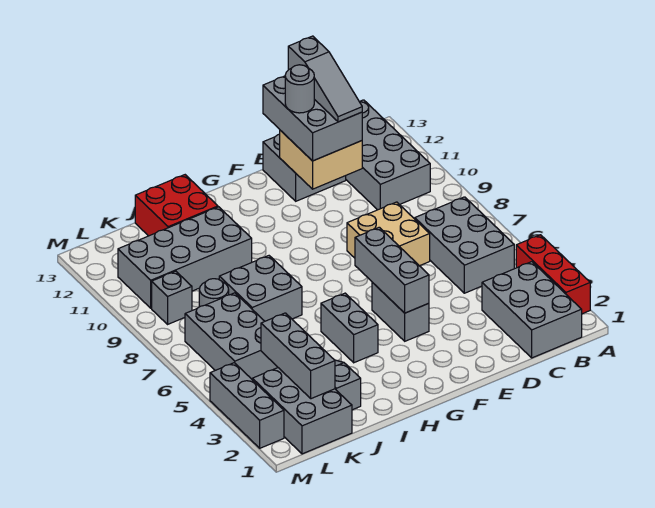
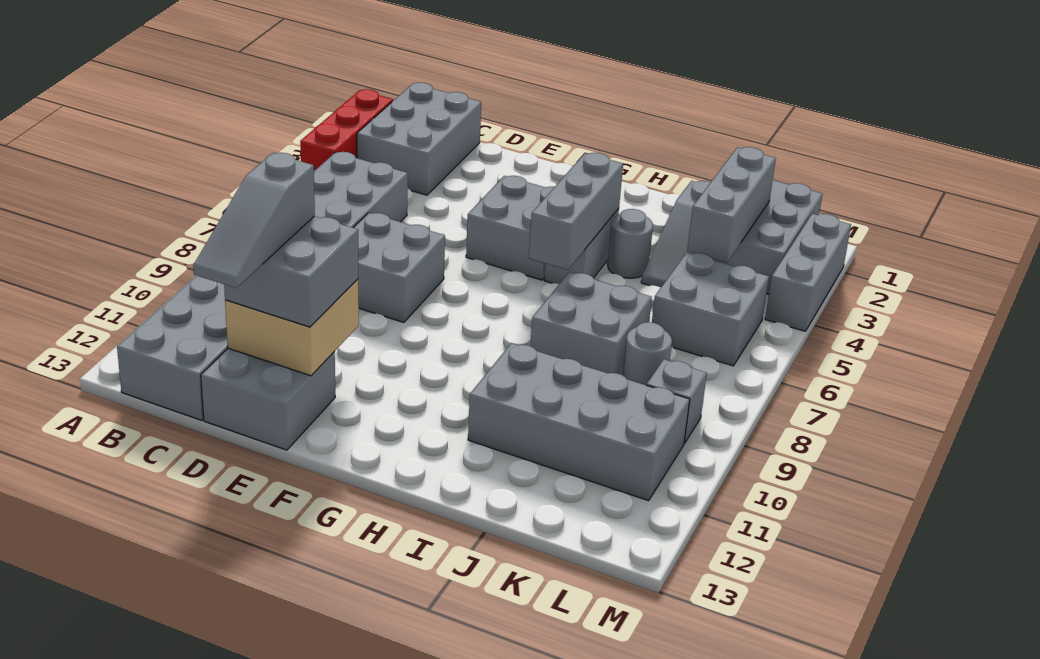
tan brick D7:E8 level 1 -> grey brick D7:E8 level 1
grey brick D11:E13 level 3 -> grey brick D11:E12 level 3
grey slope D11:D13 level 4 top 13 -> grey slope D11:D13 level 4 top 11
grey round brick E12 level 4 -> grey round brick I4 level 1
grey brick F4:F5 level 1 -> grey brick F4:G5 level 1
grey brick F4:F6 level 2 -> grey brick H4:H6 level 2
red brick I12:J13 level 1 -> none
grey brick K5:L7 level 1 -> grey brick K5:L6 level 1

